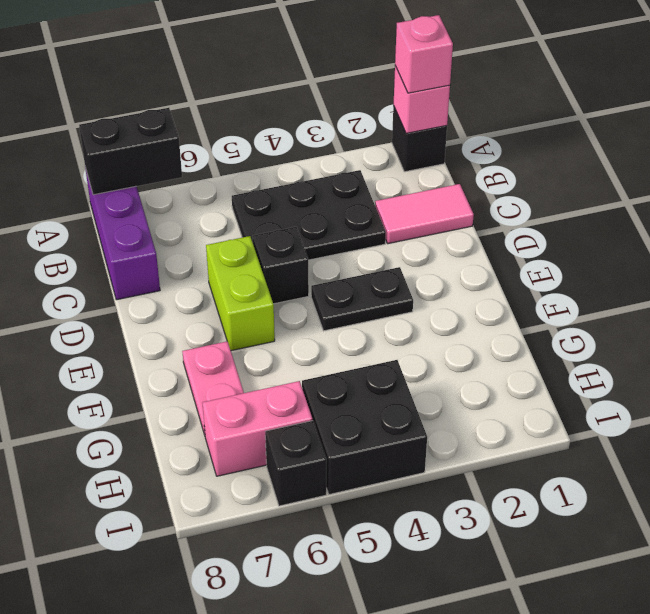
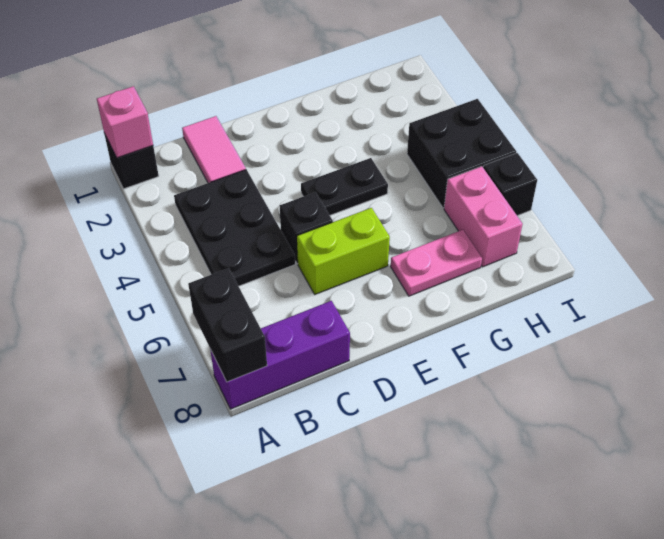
pink brick A1 level 3 -> none
black plate E3:E4 level 1 -> black plate E4:F4 level 1

